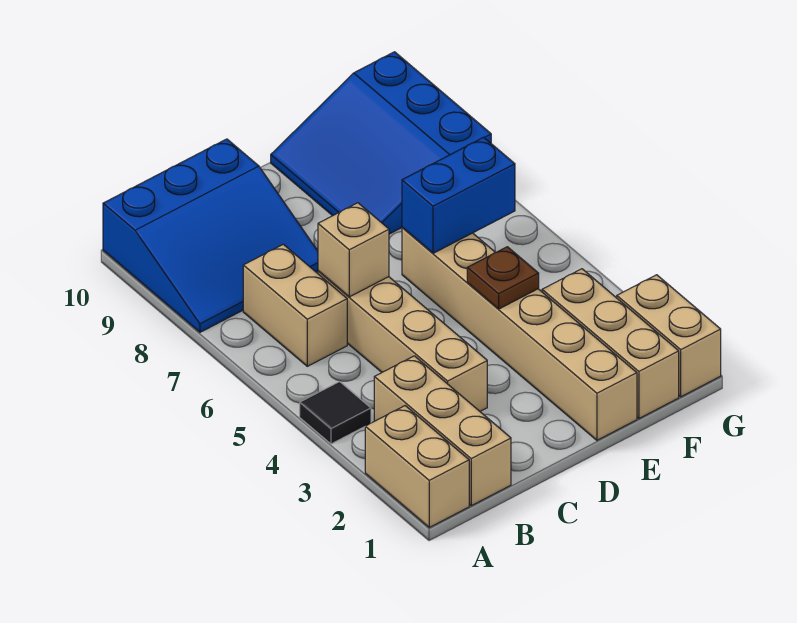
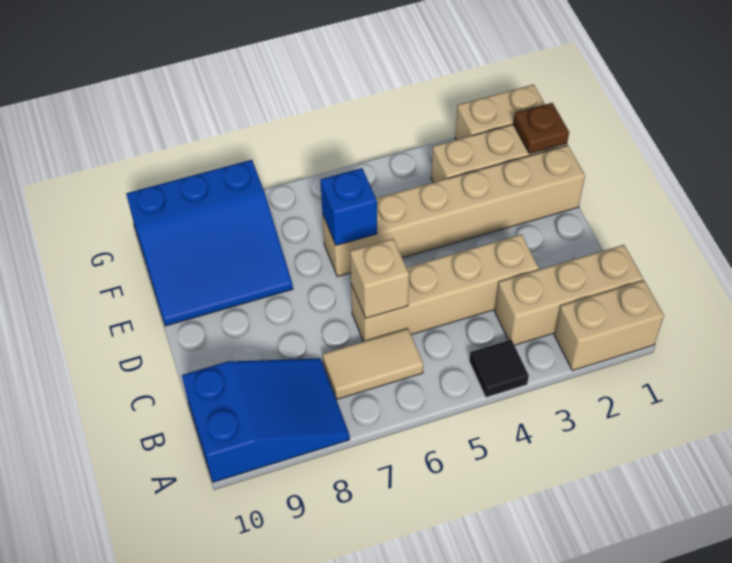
blue slope A8:C10 level 1 top 10 -> blue slope A8:B10 level 1 top 10
tan brick B6:B7 level 1 -> tan tile B6:B7 level 1
brown plate E4 level 2 -> brown plate F1 level 2
blue brick E6:F6 level 2 -> blue brick E6 level 2

